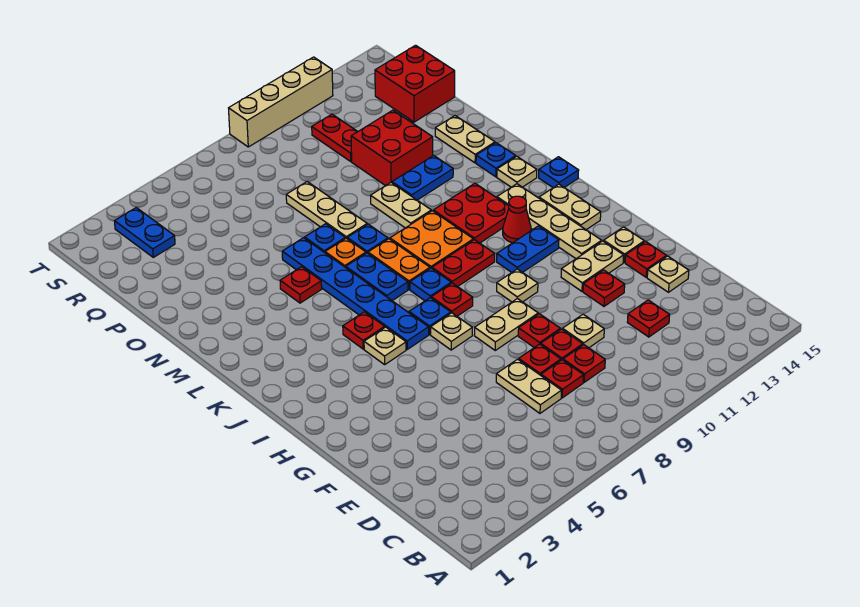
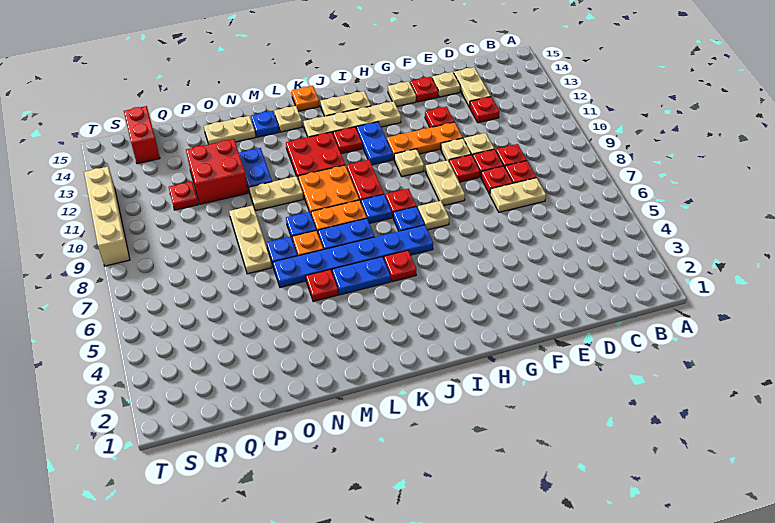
none -> orange plate F11:H11 level 1
tan plate G12:G13 level 1 -> tan plate D13:D14 level 1
tan plate I5 level 1 -> tan plate F10 level 1
red cone J12 level 1 -> red plate J12 level 1
blue plate K15 level 1 -> orange plate K15 level 1
tan plate N8:P8 level 1 -> tan plate O7:O9 level 1
red plate Q11:R11 level 1 -> red plate Q11 level 1
red brick Q14:R15 level 1 -> red brick R14:R15 level 1
blue plate R3:S3 level 1 -> blue plate K5:L5 level 1

